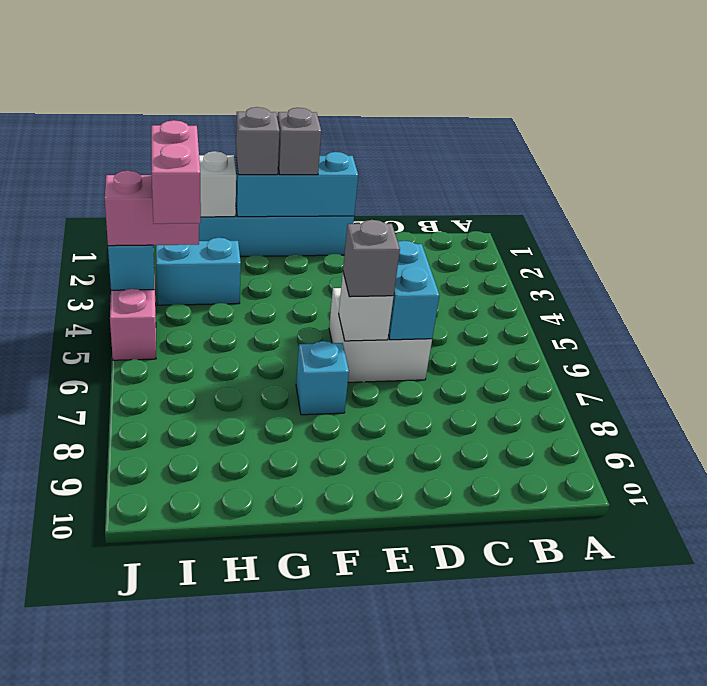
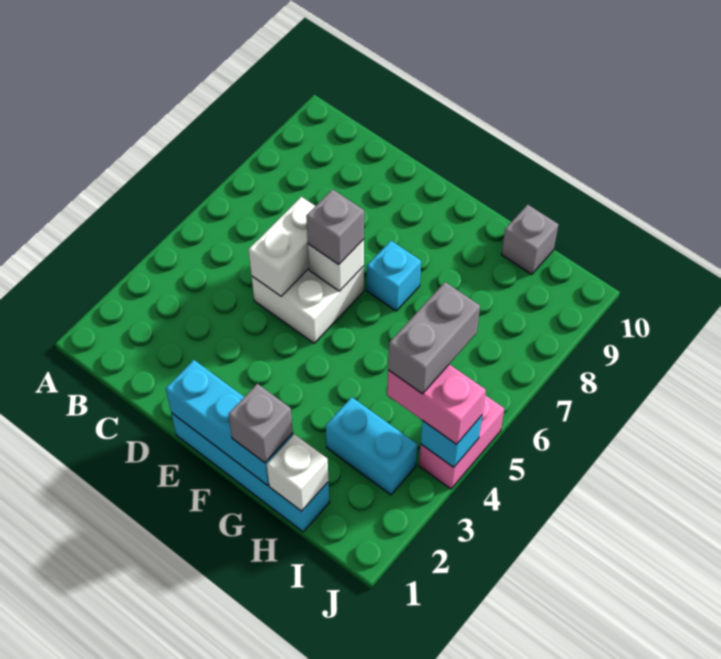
cyan brick D5:D6 level 2 -> white brick D5:D6 level 2
grey brick F1 level 3 -> grey brick H10 level 1
pink brick I4:I5 level 4 -> grey brick I4:I5 level 4

